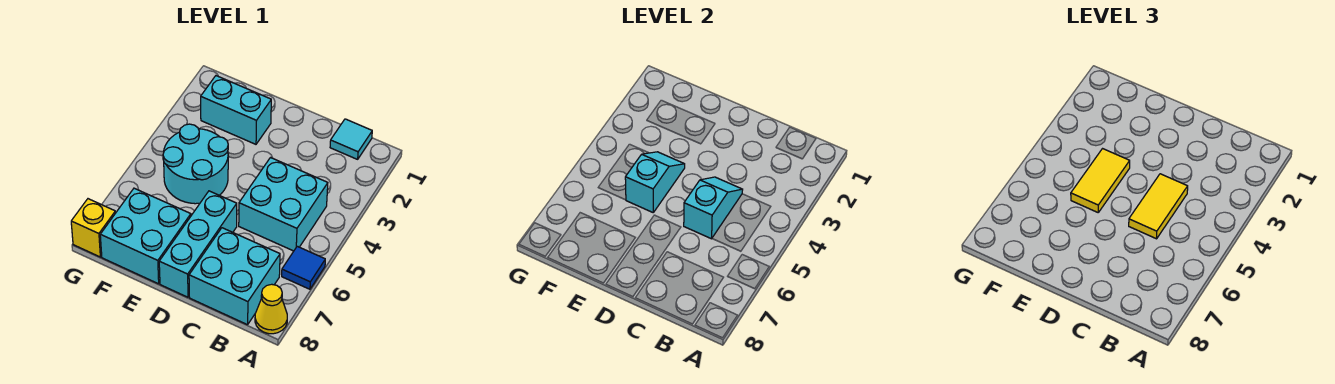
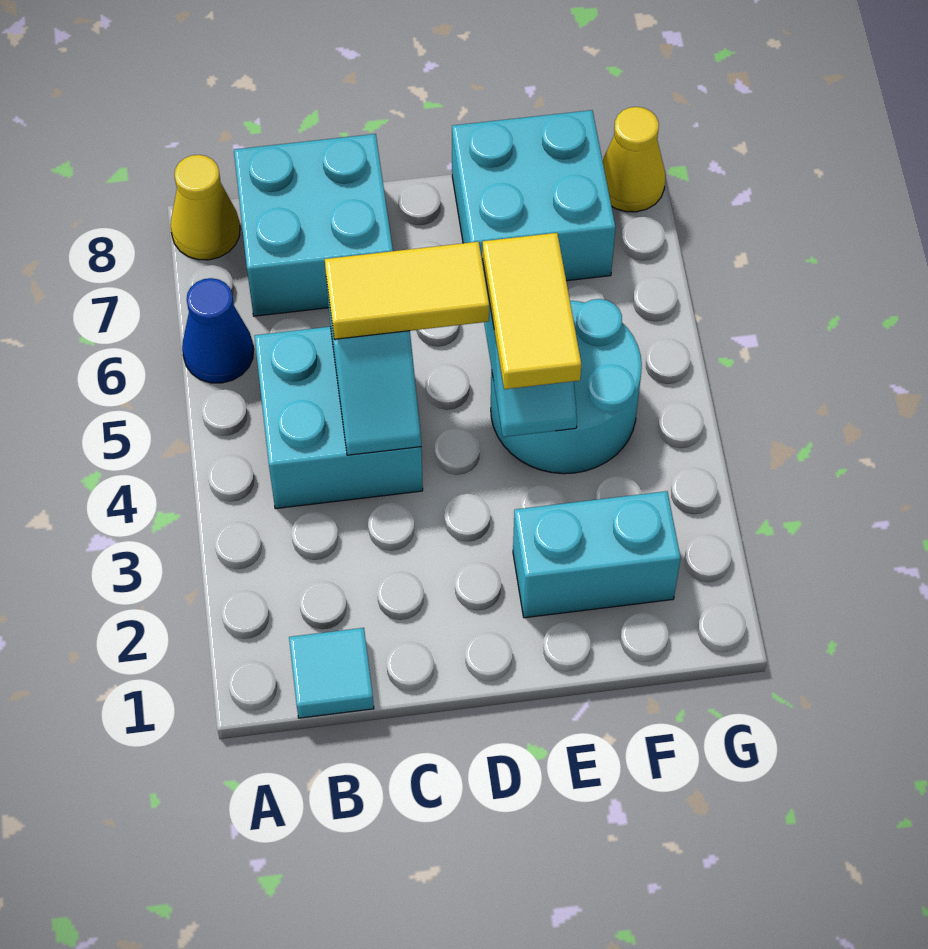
blue tile A6 level 1 -> blue cone A6 level 1
yellow tile C4:C5 level 3 -> yellow tile C5:D5 level 3
cyan brick D6:D8 level 1 -> none
yellow brick G8 level 1 -> yellow cone G8 level 1

